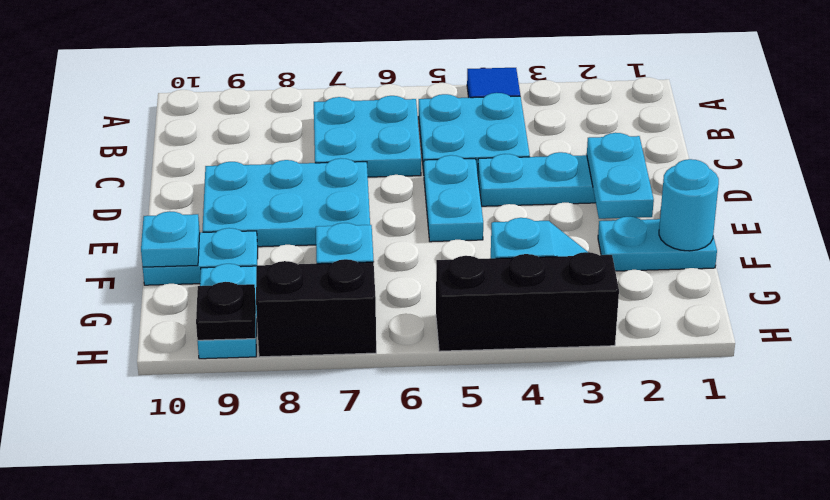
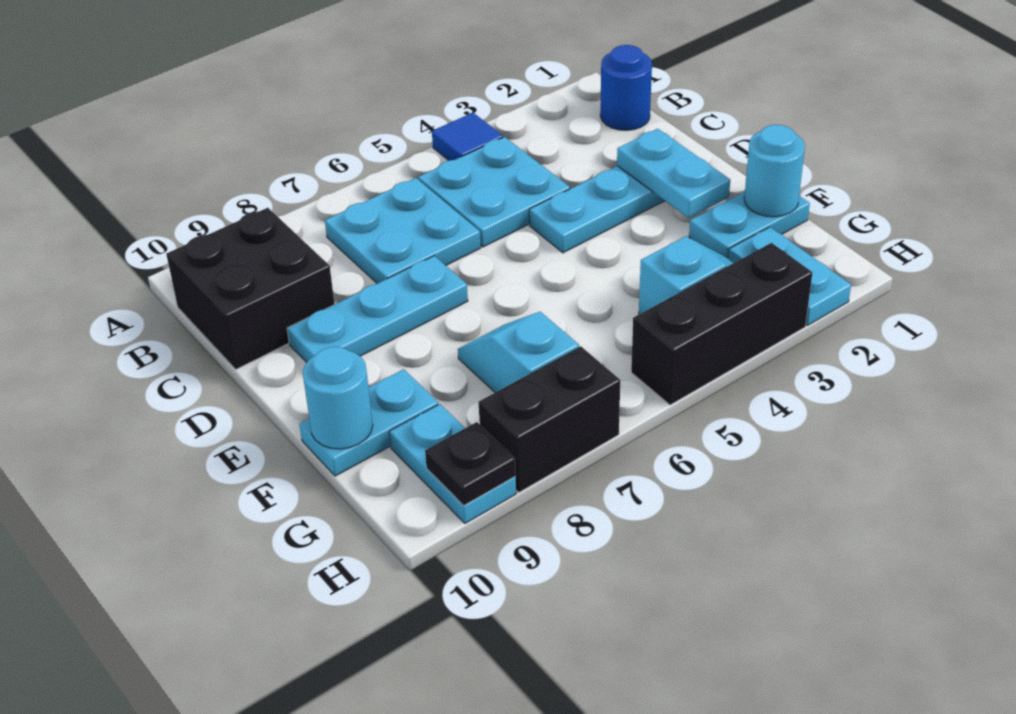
none -> blue round brick B1 level 1
none -> black brick B9:C10 level 1
cyan plate D5:E5 level 1 -> cyan plate G2:H2 level 1
cyan plate D7:E9 level 1 -> cyan plate D7:D9 level 1
cyan plate F10 level 2 -> cyan round brick F10 level 2

